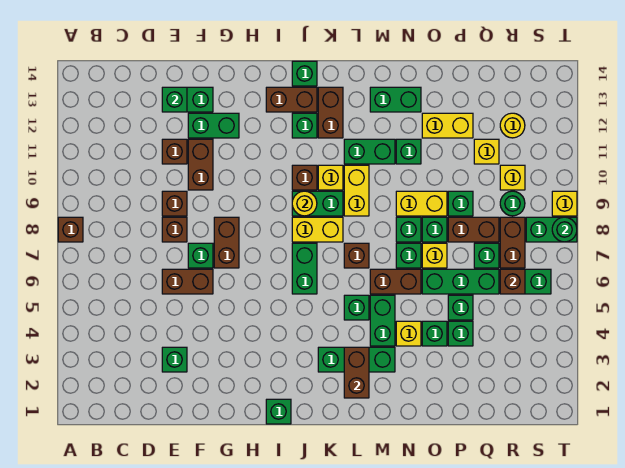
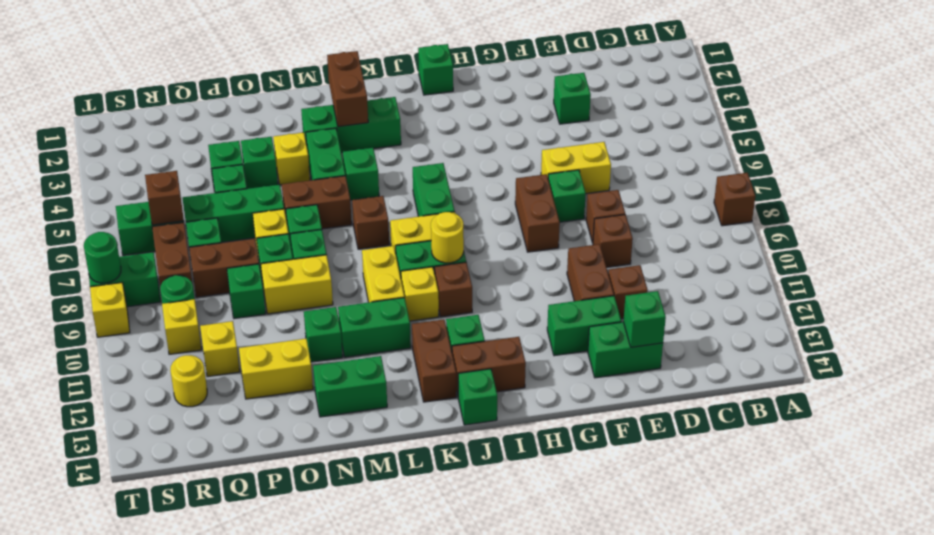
brown brick E6:F6 level 1 -> yellow brick E6:F6 level 1

